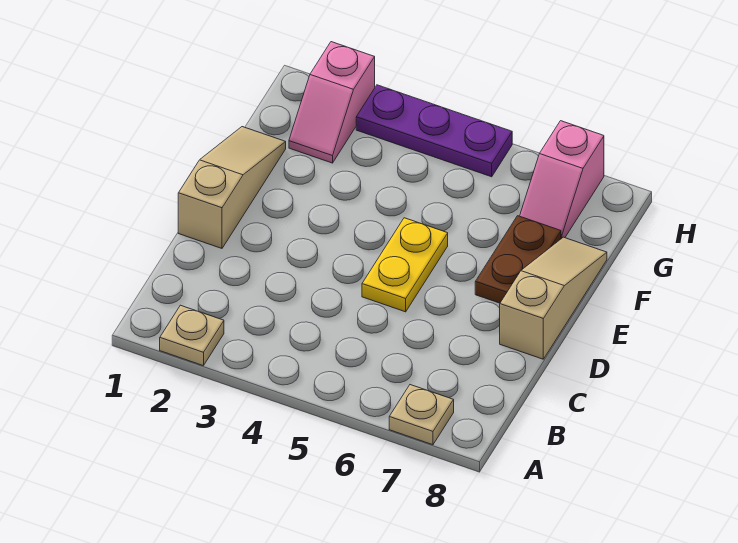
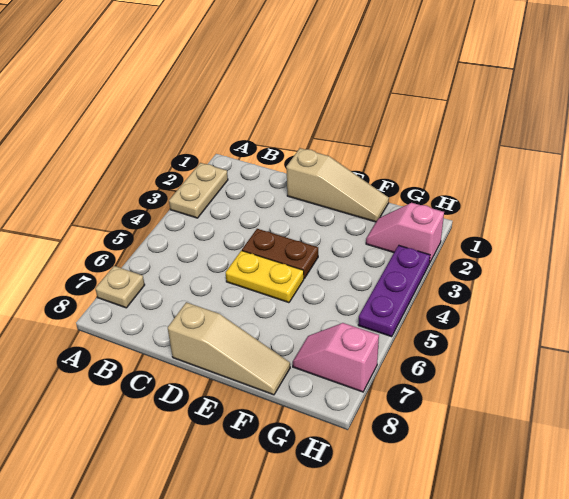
tan plate A2 level 1 -> tan plate A2:A3 level 1
brown plate E7:F7 level 1 -> brown plate D4:E4 level 1

